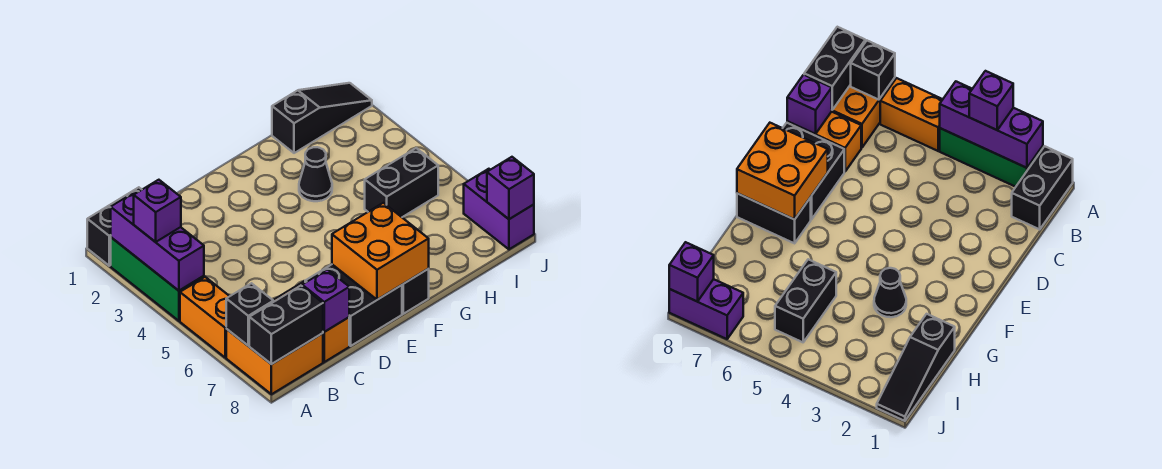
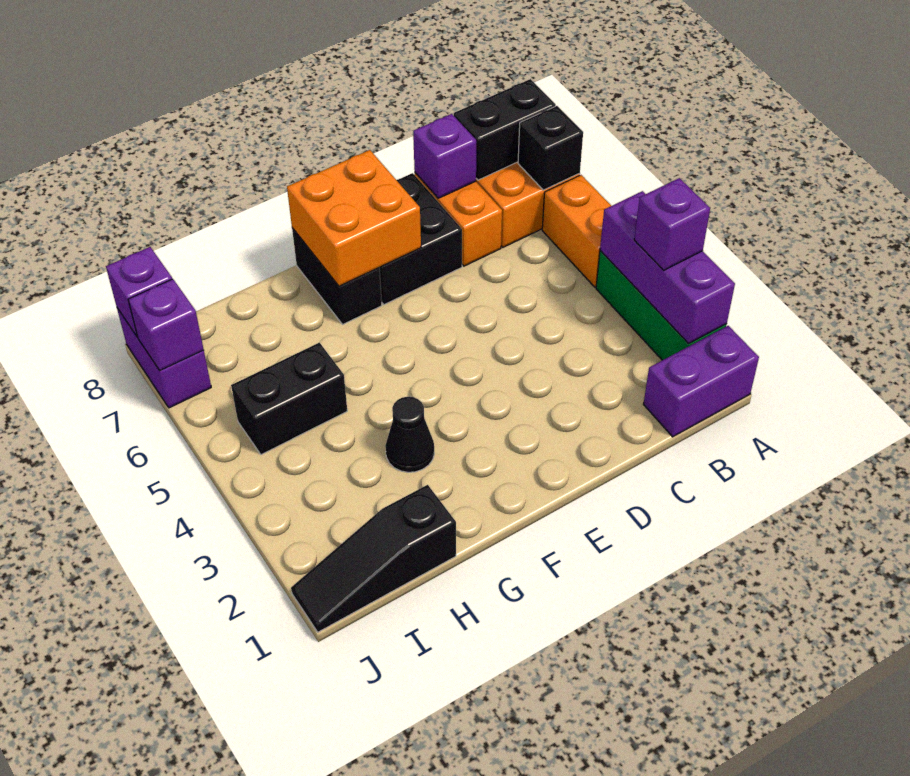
black brick A1:B1 level 1 -> purple brick A1:B1 level 1
none -> purple brick J7 level 2

